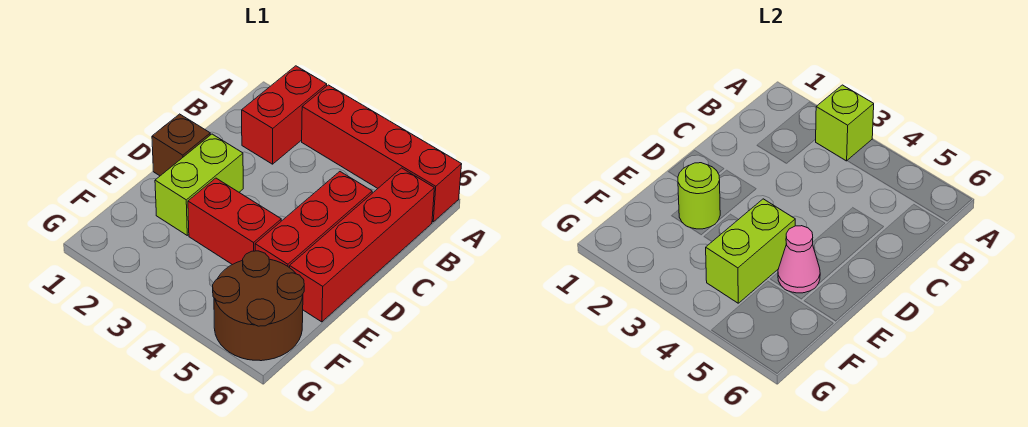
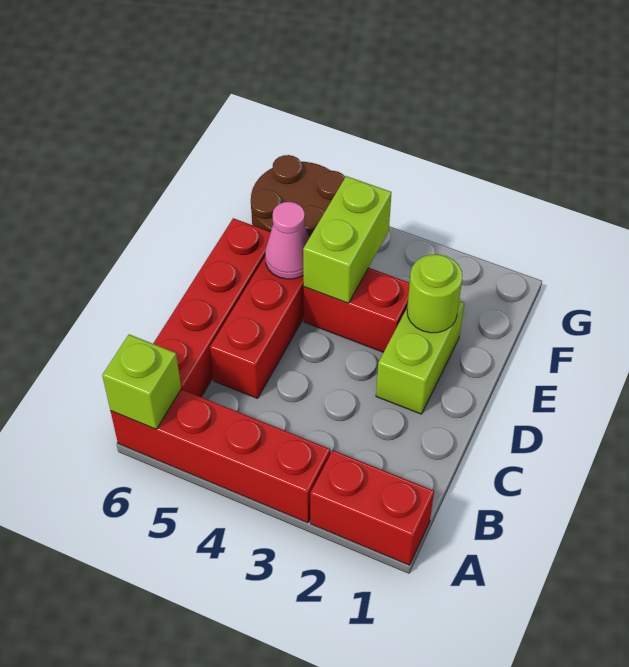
red brick A2:B2 level 1 -> red brick A1:A2 level 1
lime brick A3 level 2 -> lime brick A6 level 2
brown brick D1 level 1 -> none

